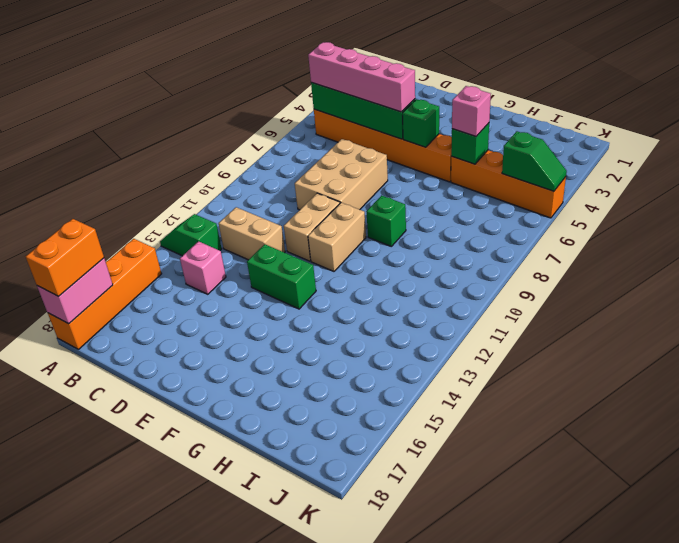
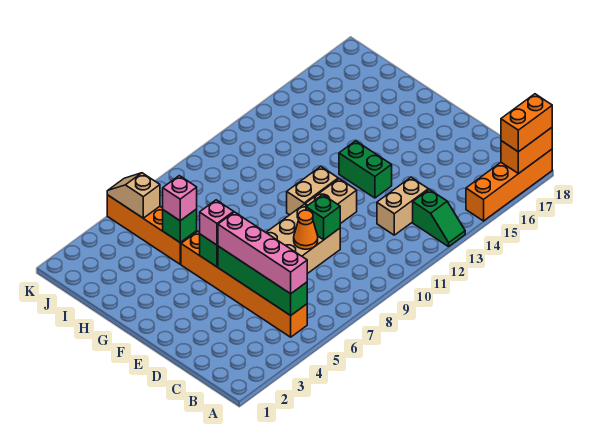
pink brick A17:A18 level 2 -> orange brick A17:A18 level 2
tan brick C12:D12 level 1 -> tan brick C12:C13 level 1
pink brick C14 level 1 -> pink brick F5 level 3
none -> orange cone D8 level 2
green brick G9 level 1 -> green brick D9 level 2
green slope J5:K5 level 2 top J -> tan slope J5:K5 level 2 top J

